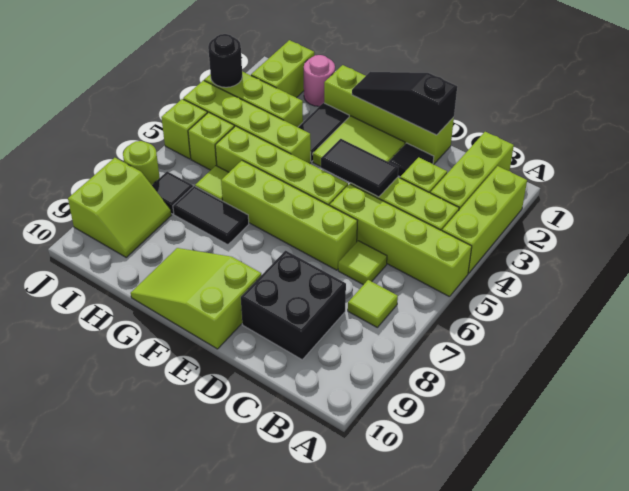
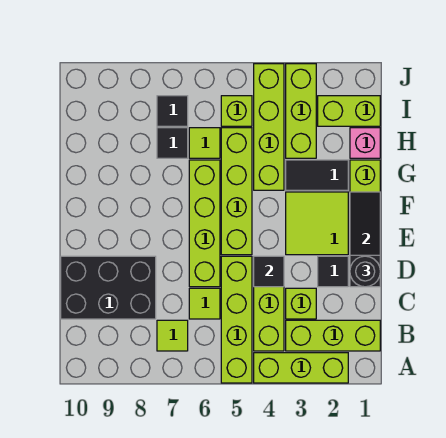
black brick C8:D9 level 1 -> black brick C8:D10 level 1
black tile D4:E4 level 2 -> black tile D4 level 2
lime slope E9:G10 level 1 top E -> none
black tile G7:H7 level 1 -> black tile H7 level 1
pink round brick H1 level 1 -> pink brick H1 level 1
lime slope I8:J9 level 1 top J -> none
black round brick J3 level 2 -> black round brick D1 level 3
lime brick J5 level 1 -> none
lime round brick J7 level 1 -> none

